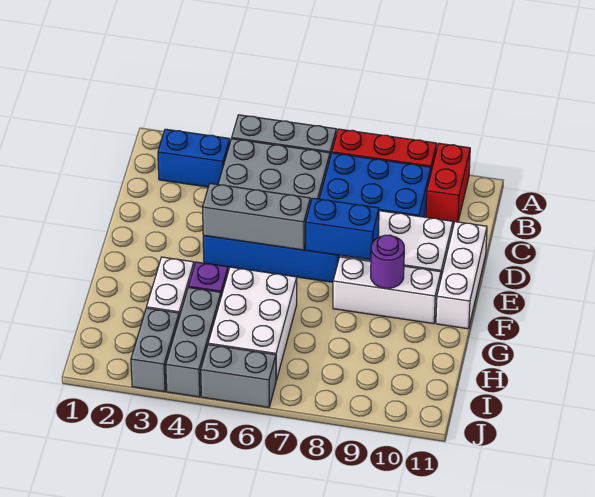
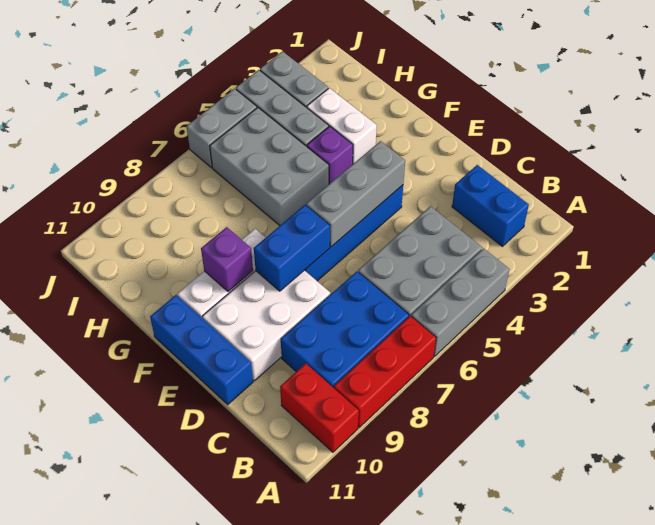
blue brick B2:B3 level 1 -> blue brick B2:C2 level 1
white brick D11:F11 level 1 -> blue brick D11:F11 level 1
purple round brick F9 level 2 -> purple brick F9 level 2
white brick G5:I6 level 1 -> grey brick G5:I6 level 1

